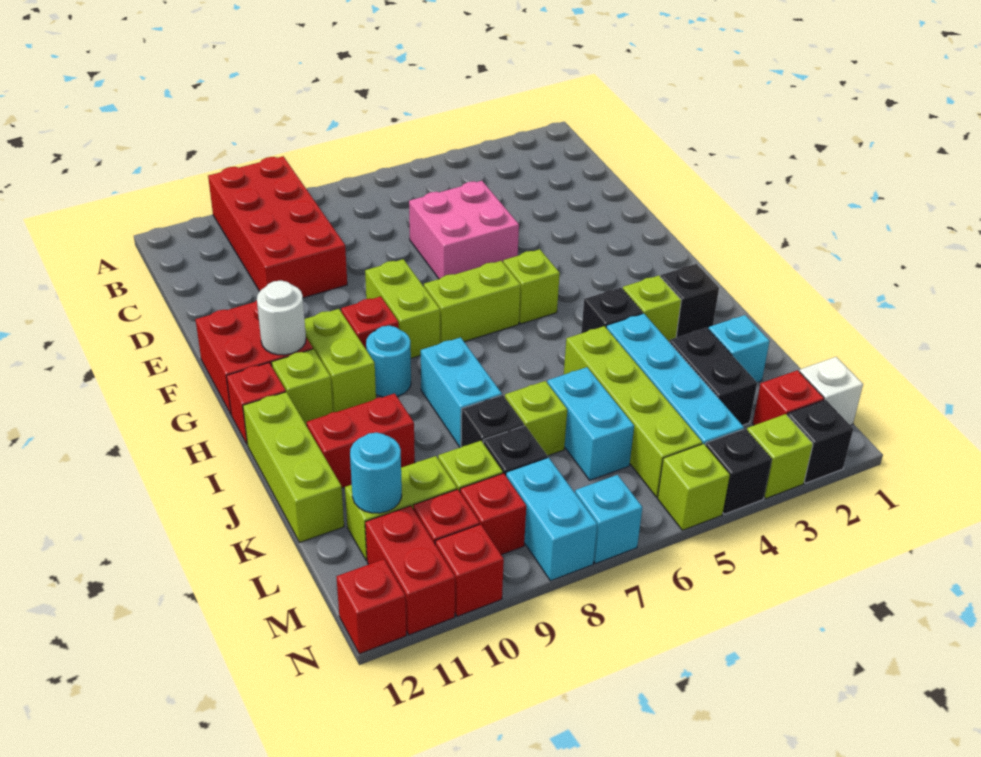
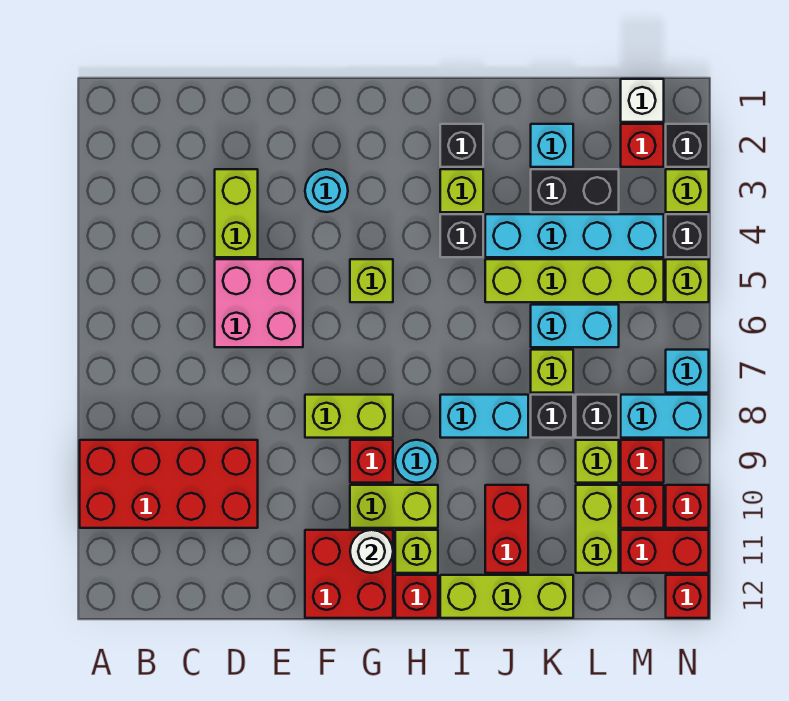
lime brick G6:G7 level 1 -> lime brick D3:D4 level 1
cyan round brick L11 level 2 -> cyan round brick F3 level 1

